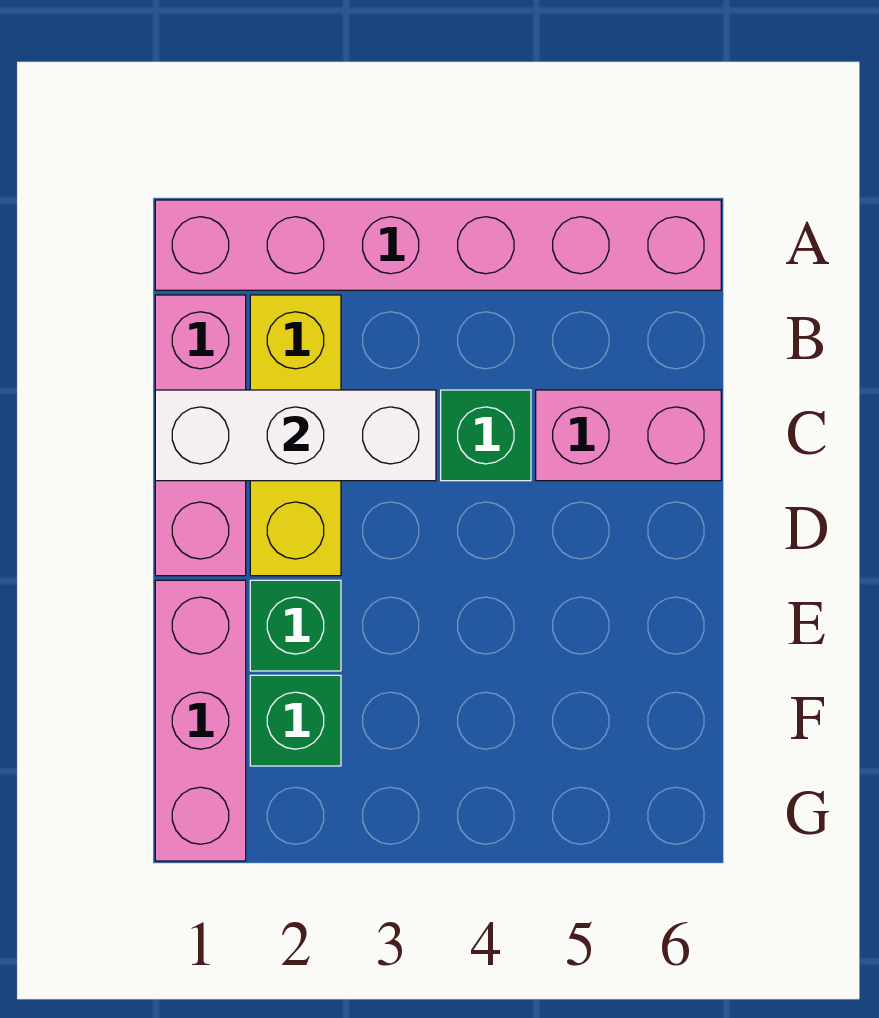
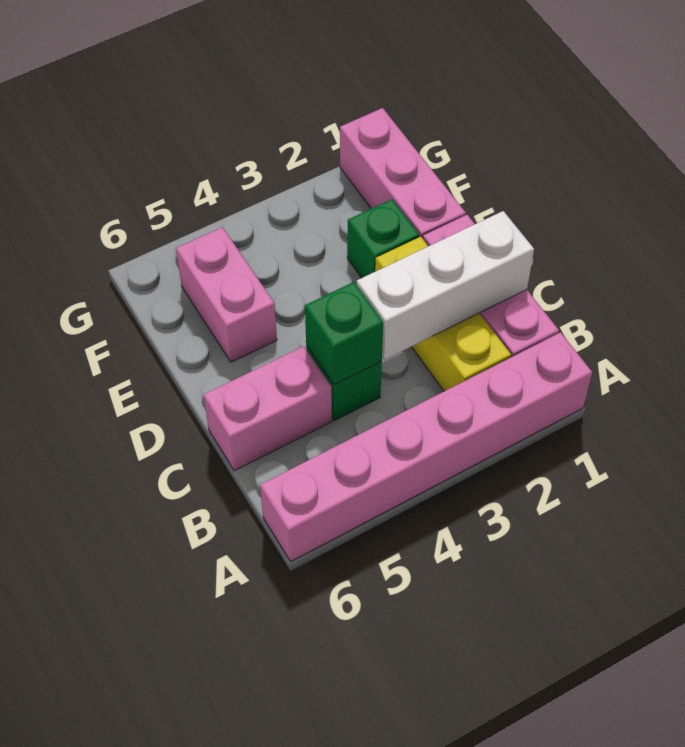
none -> pink brick E5:F5 level 1
green brick F2 level 1 -> green brick C4 level 2

